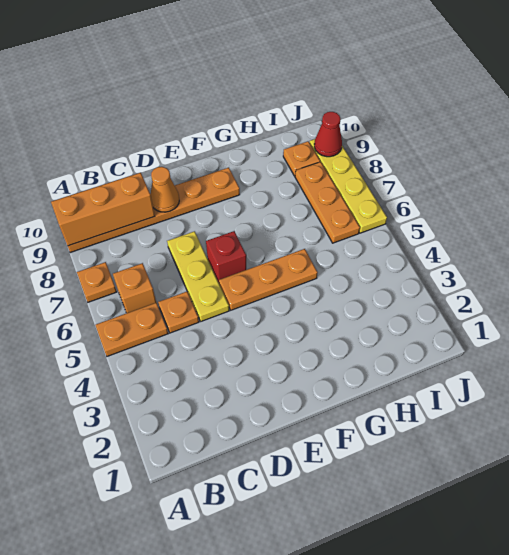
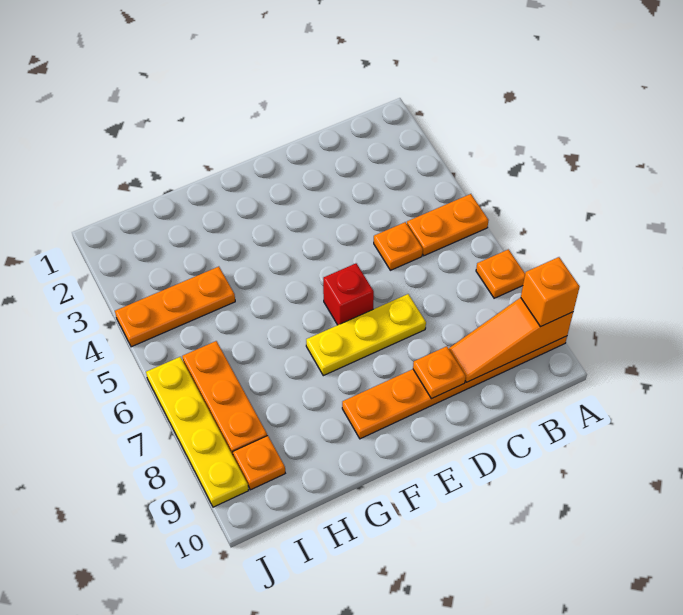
orange brick A9:C9 level 2 -> orange slope A9:C9 level 2 top A
orange brick B6 level 1 -> orange brick A9 level 3
yellow plate D5:D7 level 1 -> yellow plate D7:F7 level 1
orange cone D9 level 2 -> orange plate D9 level 2
orange plate E5:G5 level 1 -> orange plate H4:J4 level 1
red cone J9 level 2 -> none

